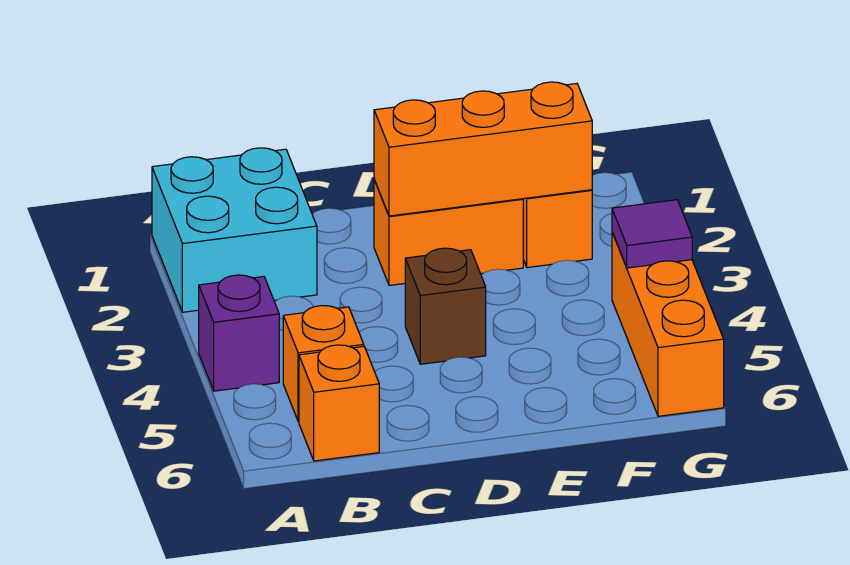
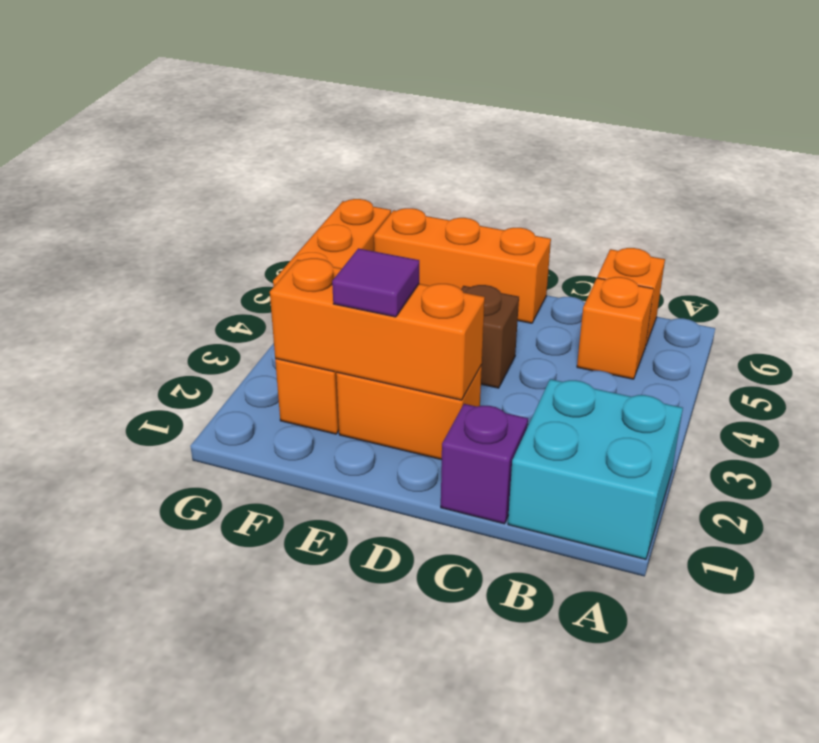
purple brick A4 level 1 -> purple brick C1 level 1
none -> orange brick D6:F6 level 1
purple tile G4 level 2 -> purple tile E2 level 3

